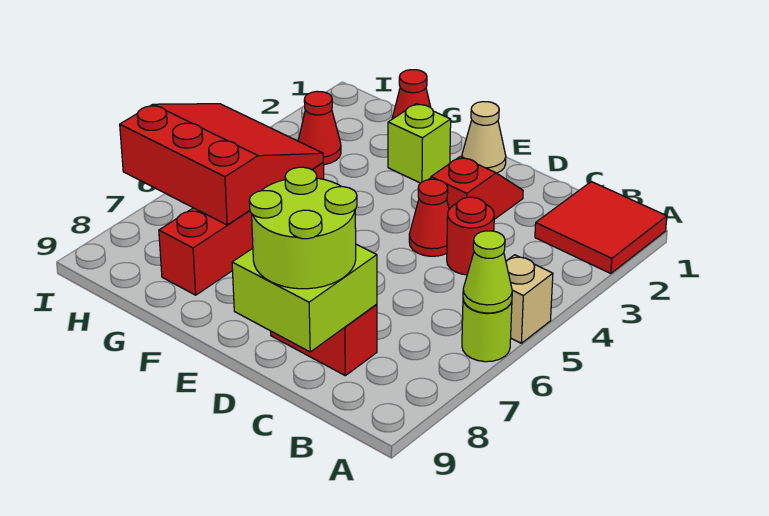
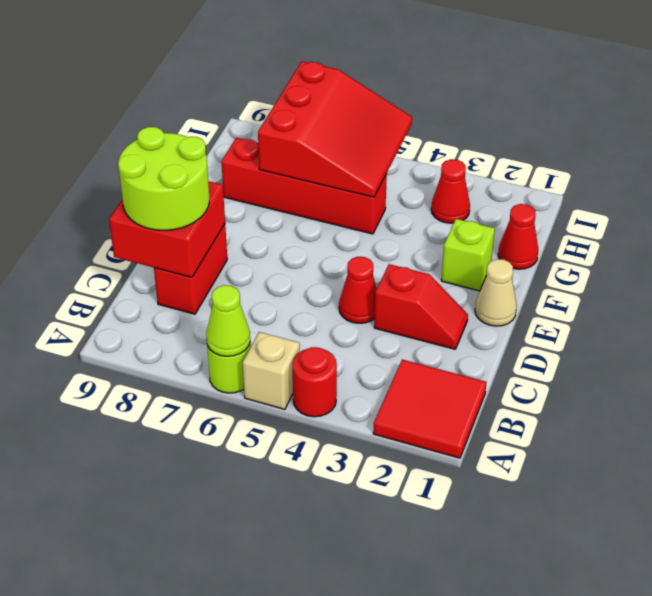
red round brick C4 level 1 -> red round brick A4 level 1
lime brick C8:D9 level 2 -> red brick C8:D9 level 2

